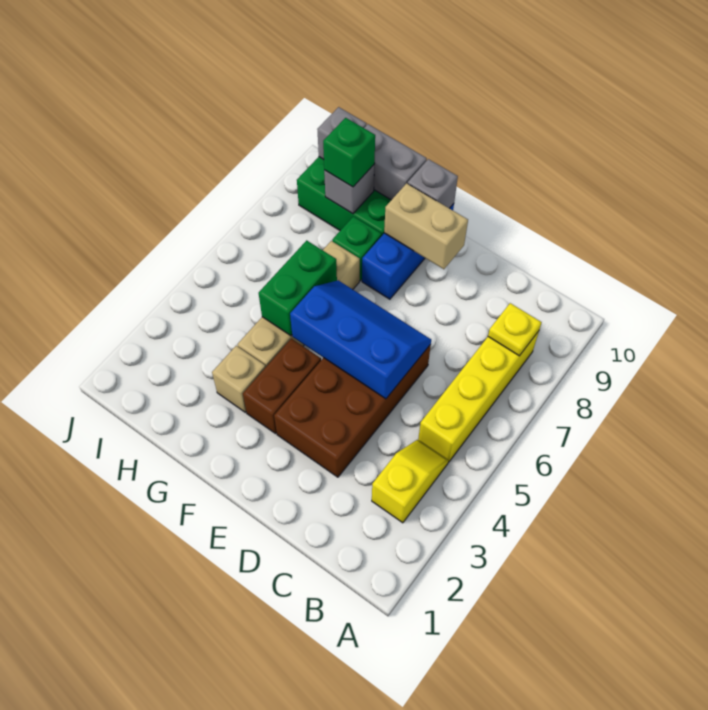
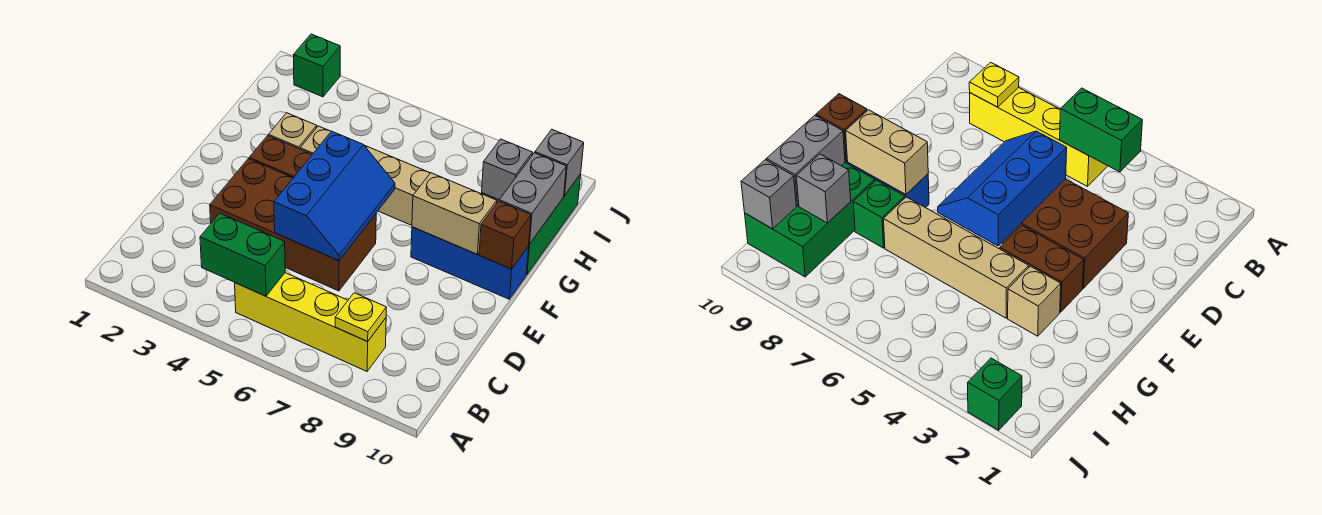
yellow slope B3:B4 level 1 top 3 -> none
tan brick E9:F9 level 2 -> tan brick F8:F9 level 2
grey brick F10 level 2 -> brown brick F10 level 2
green brick G5:G6 level 2 -> green brick B4:B5 level 2
green brick H9 level 3 -> green brick J2 level 1

